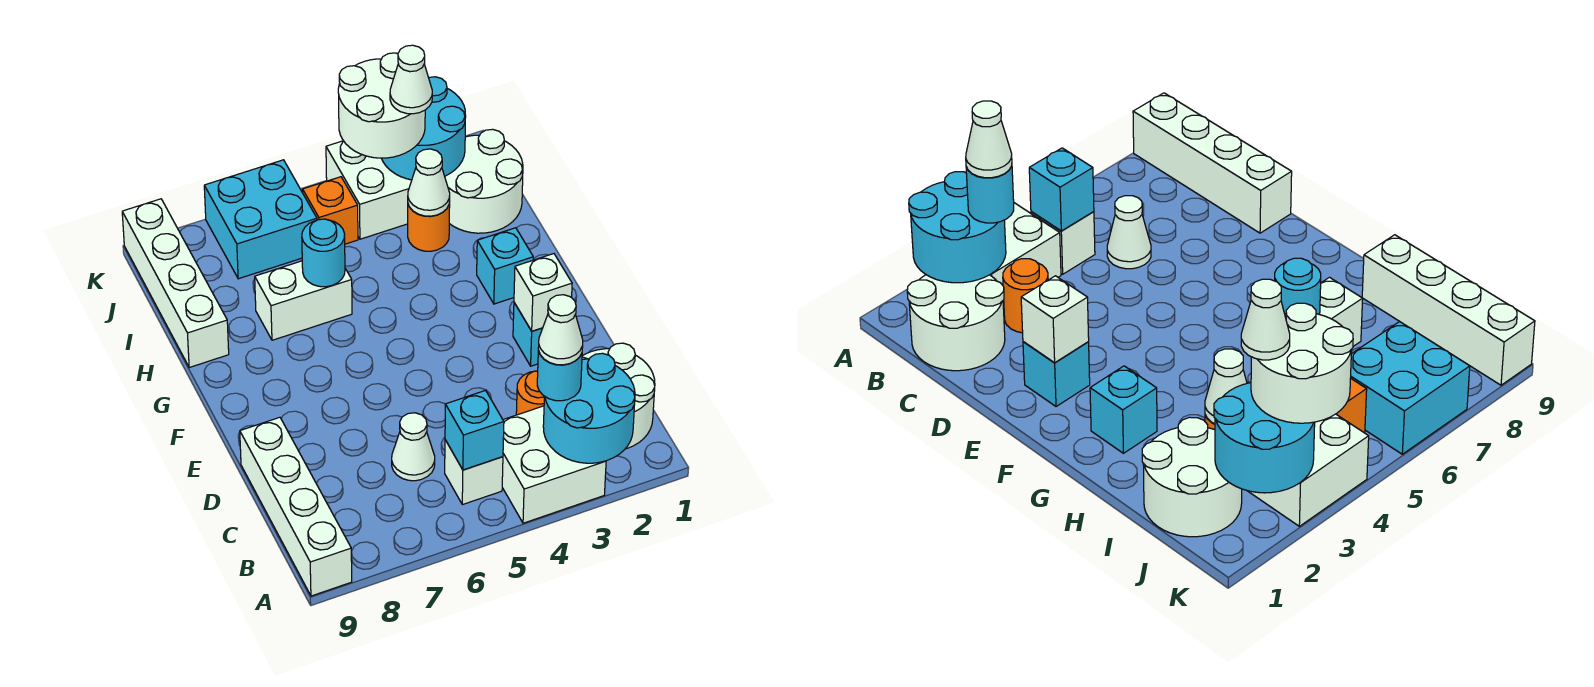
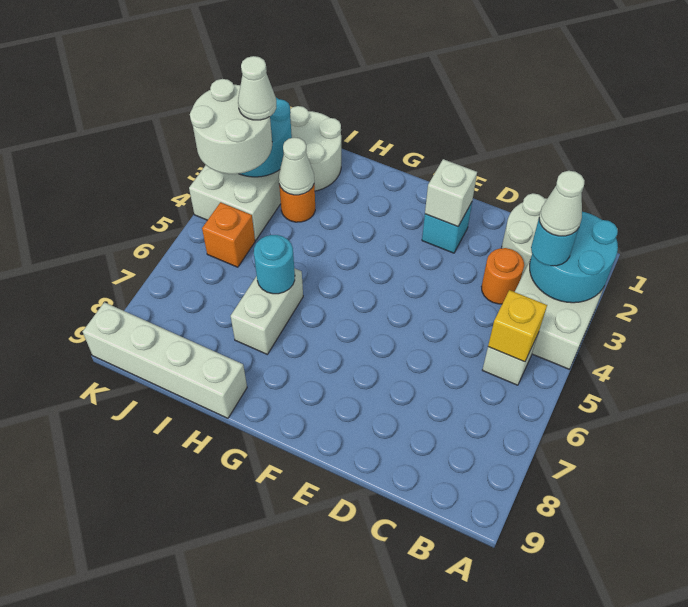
white brick A9:D9 level 1 -> none
cyan brick B5 level 2 -> yellow brick B5 level 2
white cone C6 level 1 -> none
cyan brick G2 level 1 -> none
cyan brick J6:K7 level 1 -> none

